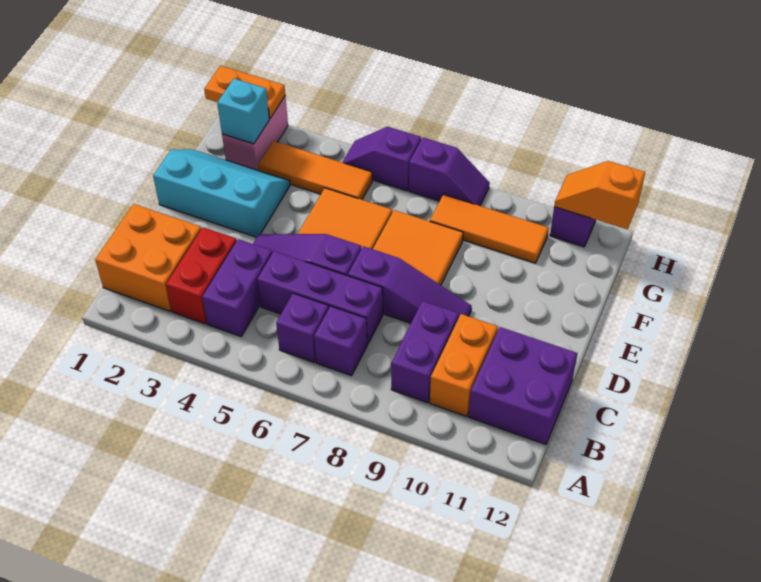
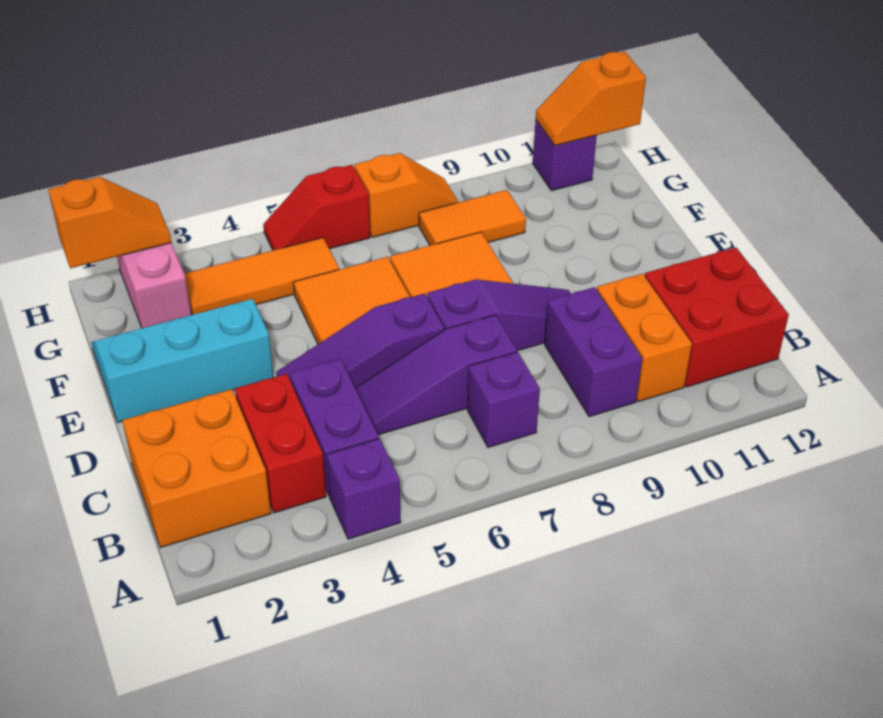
purple brick B6 level 1 -> purple brick A4 level 1
purple brick B11:C12 level 1 -> red brick B11:C12 level 1
purple brick C5:C7 level 1 -> purple slope C5:C7 level 1 top 7
cyan brick G2 level 2 -> none
orange tile G8:G10 level 1 -> orange tile G8:G9 level 1
orange plate H1:H2 level 2 -> orange slope H1:H2 level 2 top 1
purple slope H5:H6 level 1 top 6 -> red slope H5:H6 level 1 top 6
purple slope H7:H8 level 1 top 7 -> orange slope H7:H8 level 1 top 7

